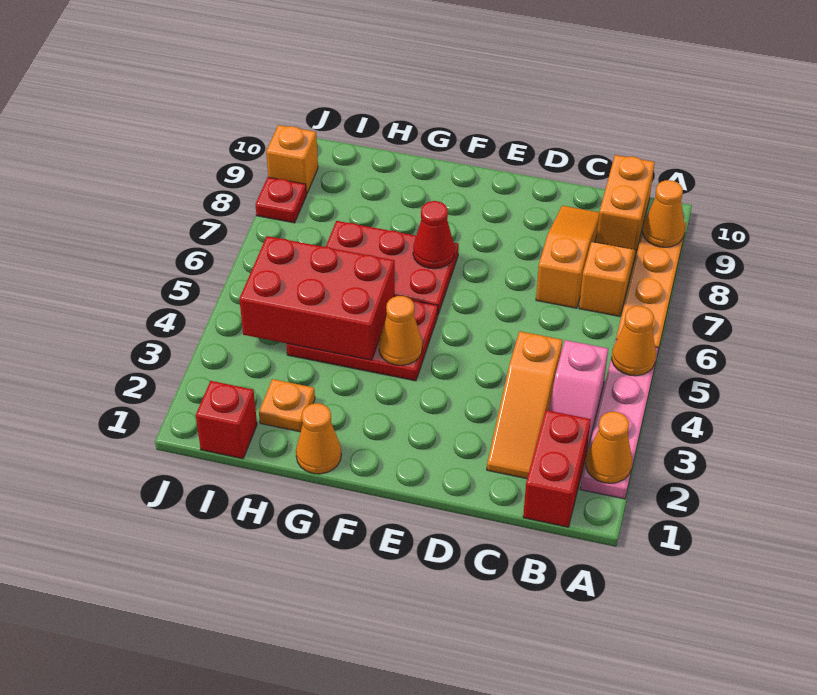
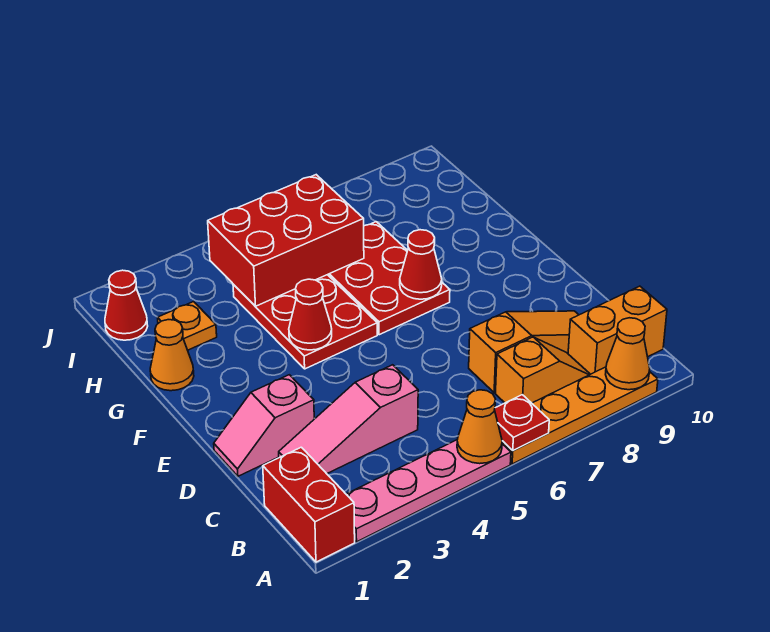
orange cone A2 level 2 -> none
red brick B1:B2 level 1 -> red brick A1:B1 level 1
pink slope B3:B4 level 1 top 4 -> pink slope D1:D2 level 1 top 2
orange slope C2:C4 level 1 top 4 -> pink slope C2:C4 level 1 top 4
orange cone F4 level 2 -> red cone F4 level 2
red brick G4:I5 level 2 -> red brick H4:I6 level 2
red brick I1 level 1 -> red cone I1 level 1
red plate J8 level 1 -> red plate A6 level 2
orange brick J9 level 1 -> none

